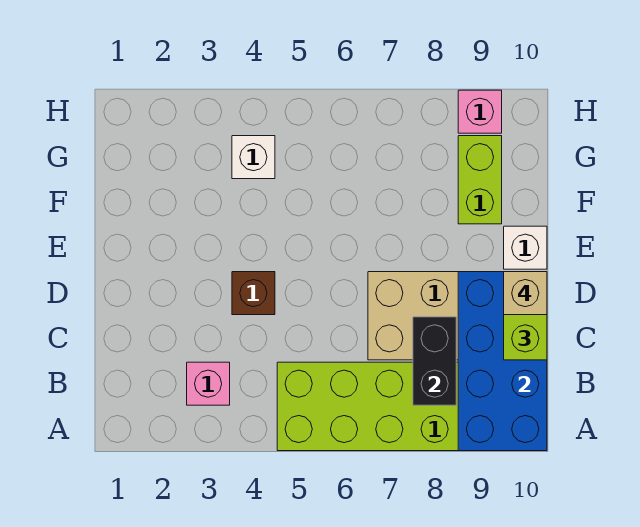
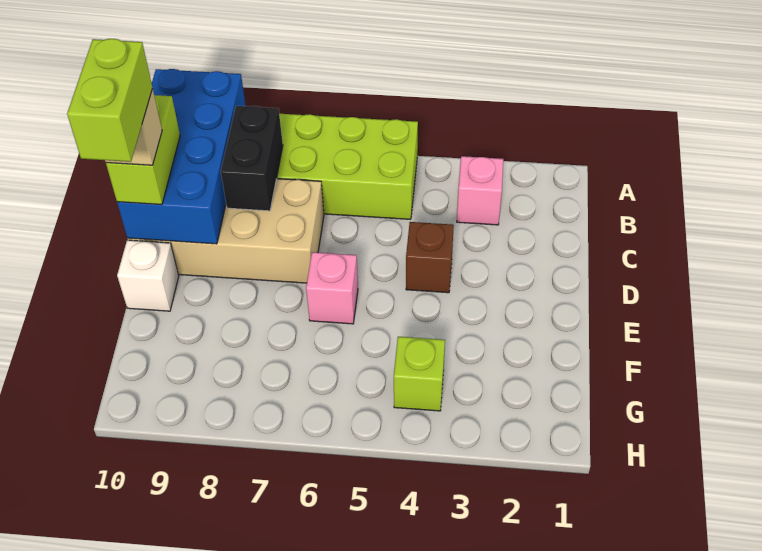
lime brick F9:G9 level 1 -> lime brick D10:E10 level 5
white brick G4 level 1 -> lime brick G4 level 1
pink brick H9 level 1 -> pink brick E6 level 1

